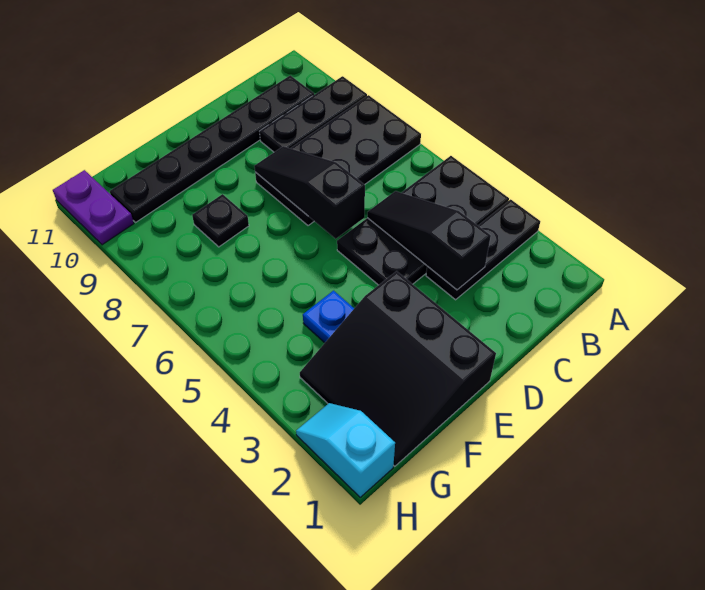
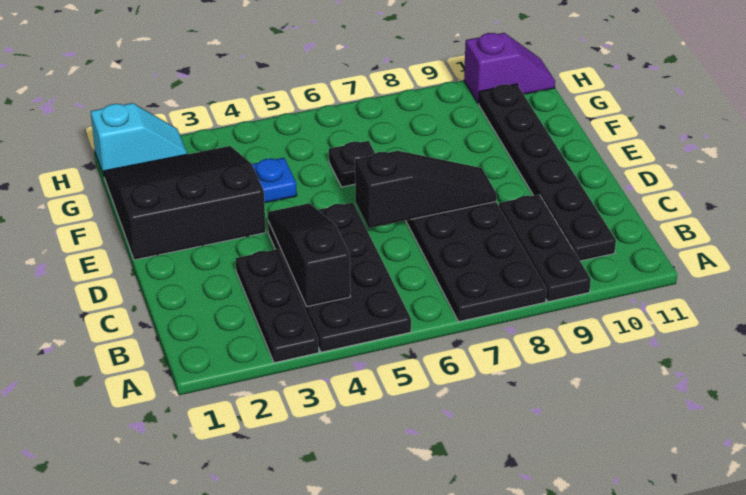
black slope C3:C5 level 2 top 3 -> black slope B4:D4 level 2 top B
black plate F8 level 1 -> black plate F6 level 1
purple plate H10:H11 level 1 -> purple slope H10:H11 level 1 top 10

